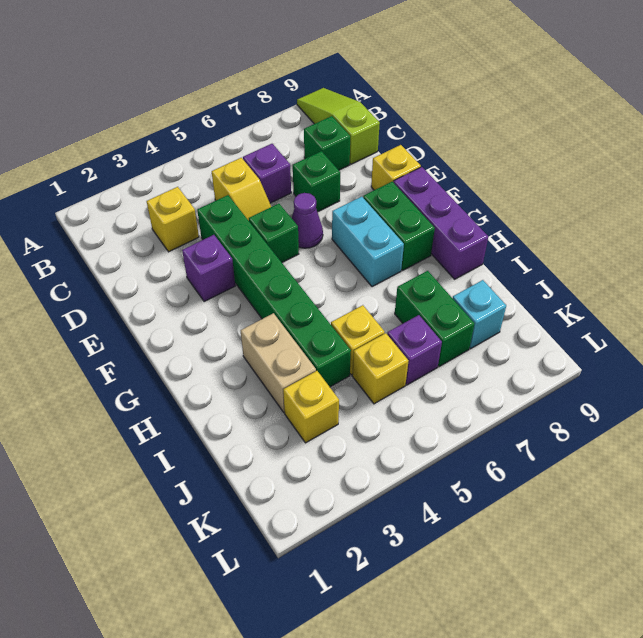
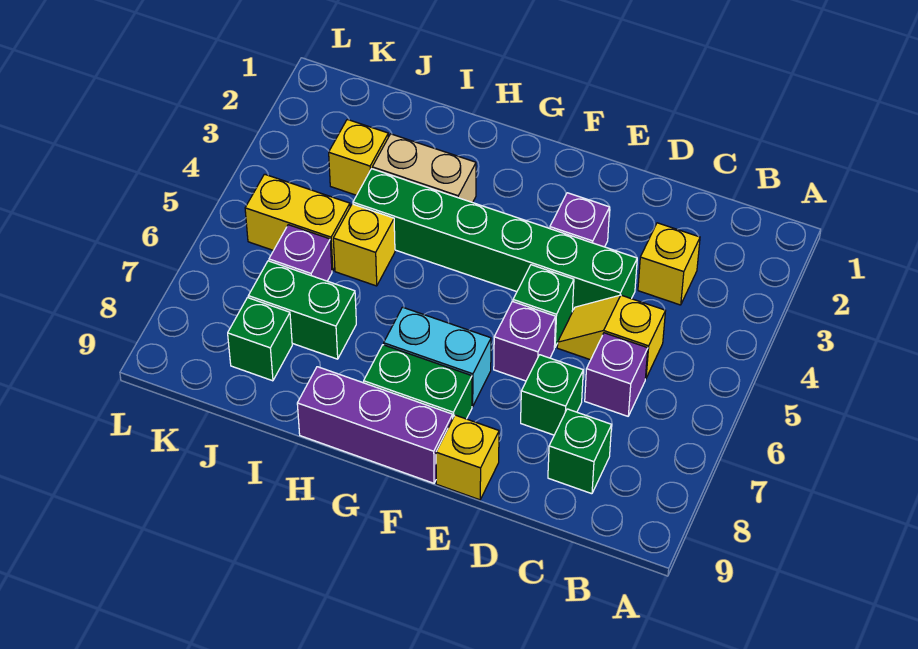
lime slope A9:C9 level 1 top C -> none
purple cone E6 level 1 -> purple brick E6 level 1
yellow brick J5 level 1 -> yellow brick J5:K5 level 1
cyan brick J8 level 1 -> green brick J8 level 1

